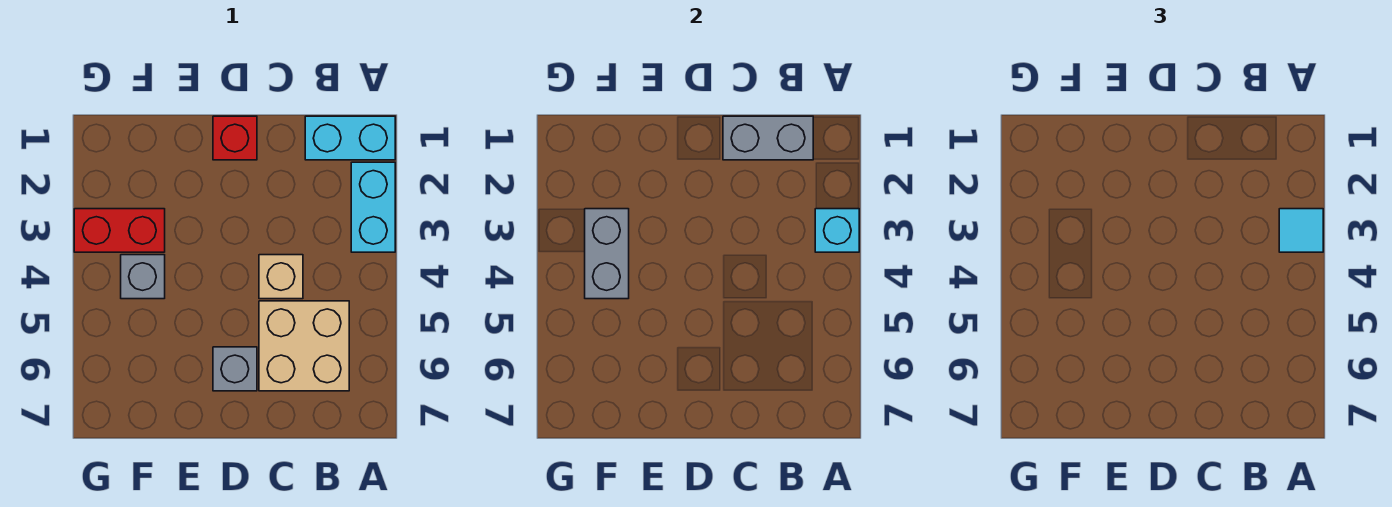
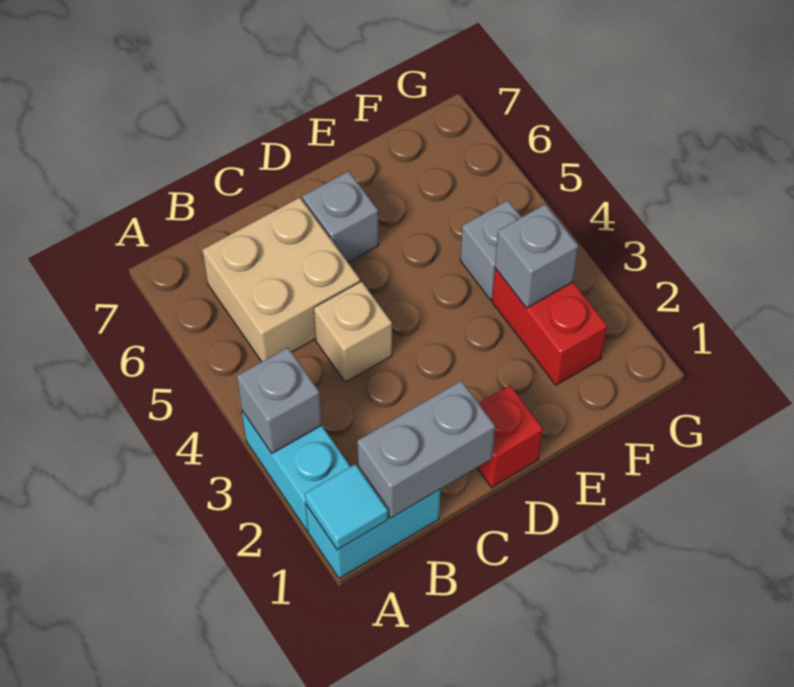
cyan brick A3 level 2 -> grey brick A3 level 2
cyan tile A3 level 3 -> cyan tile A1 level 2
red brick F3:G3 level 1 -> red brick F2:F3 level 1
grey brick F3:F4 level 2 -> grey brick F3 level 2

